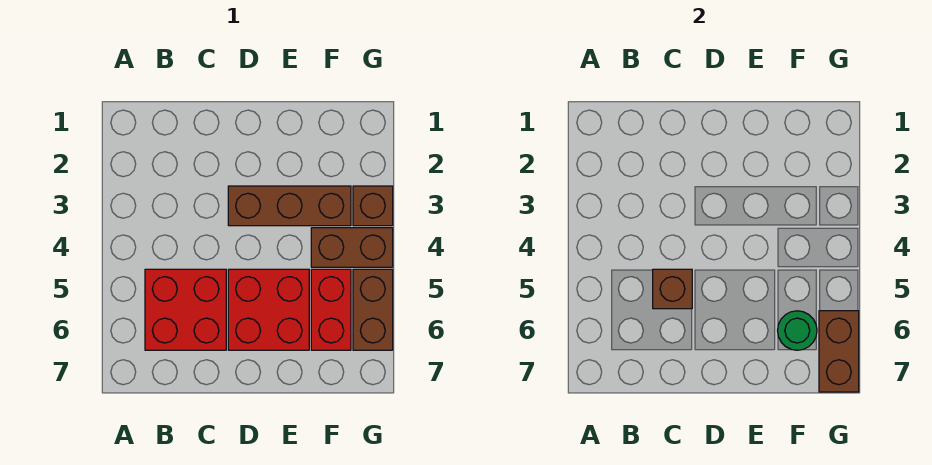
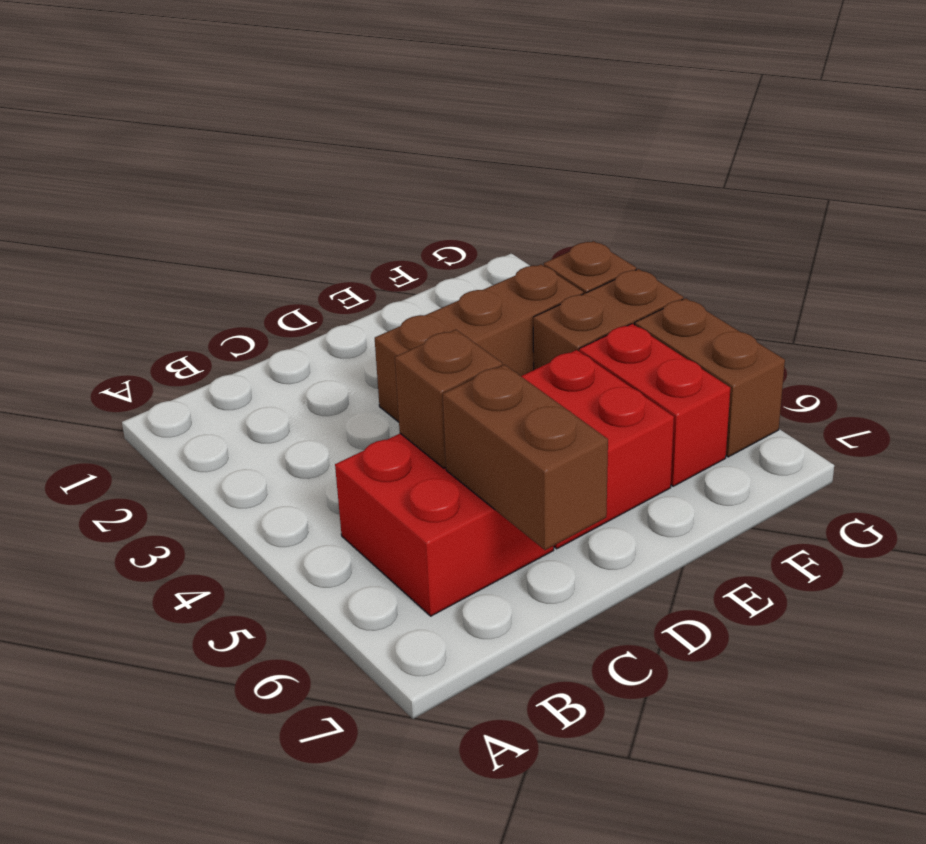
green round brick F6 level 2 -> none
brown brick G6:G7 level 2 -> brown brick C6:C7 level 2

